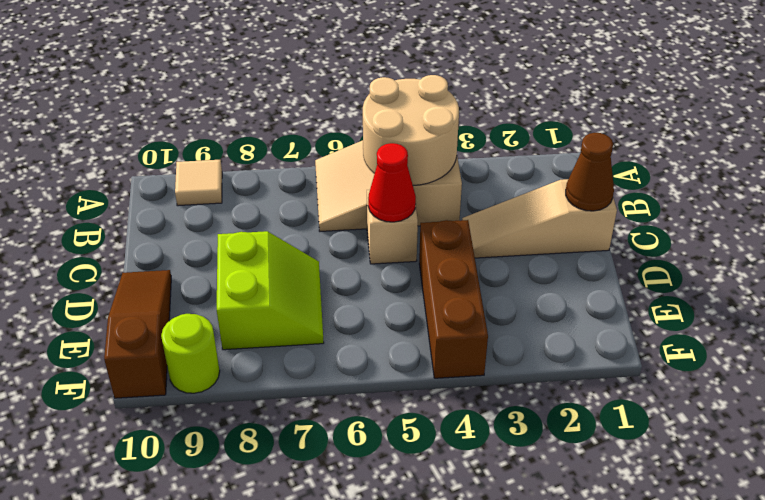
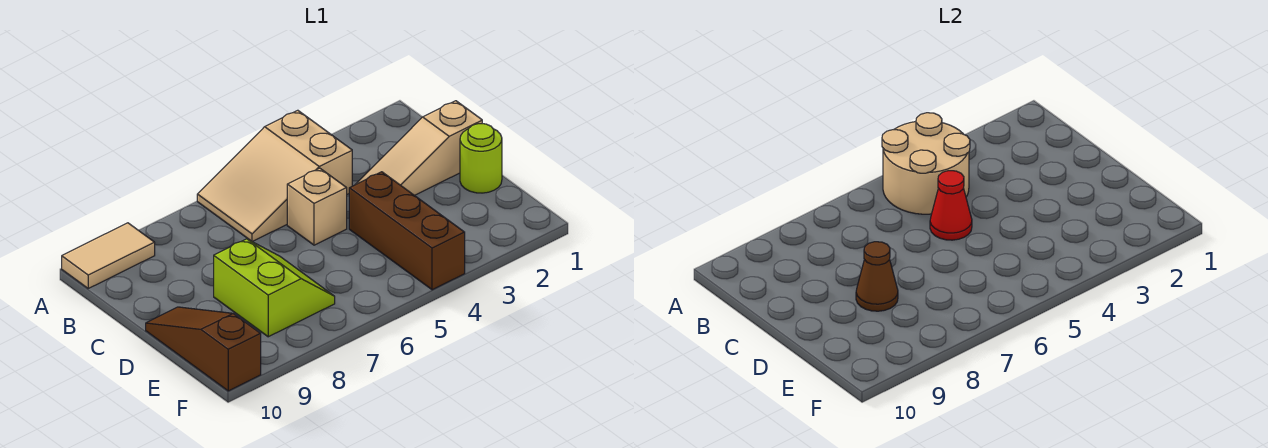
tan tile A9 level 1 -> tan tile A9:A10 level 1
brown cone C1 level 2 -> brown cone D8 level 2
lime round brick F9 level 1 -> lime round brick D1 level 1

